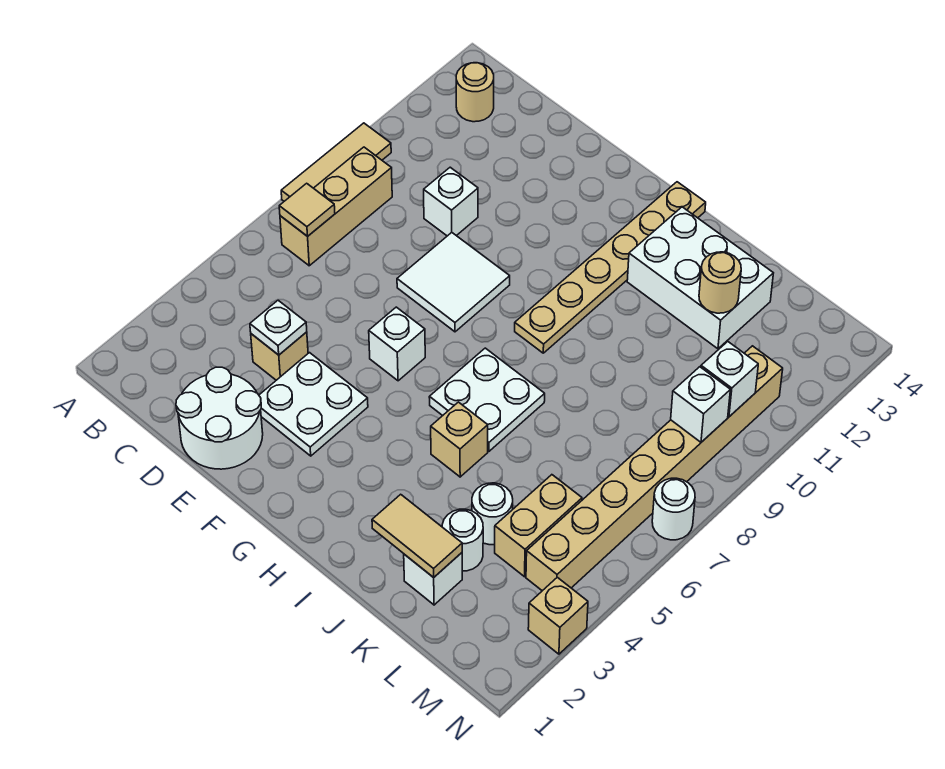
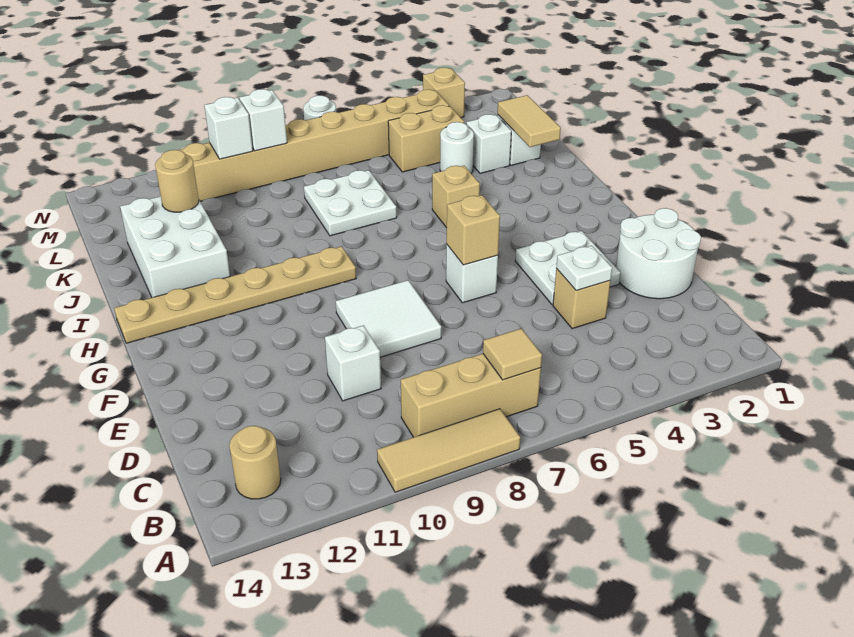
none -> tan brick F6 level 2
white plate H6:I7 level 1 -> white plate J7:K8 level 1
white round brick K3 level 1 -> white brick K3 level 1

